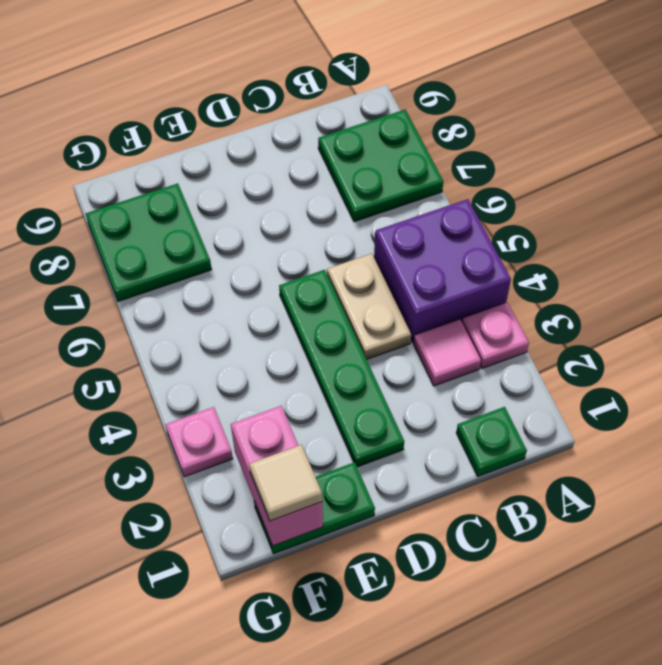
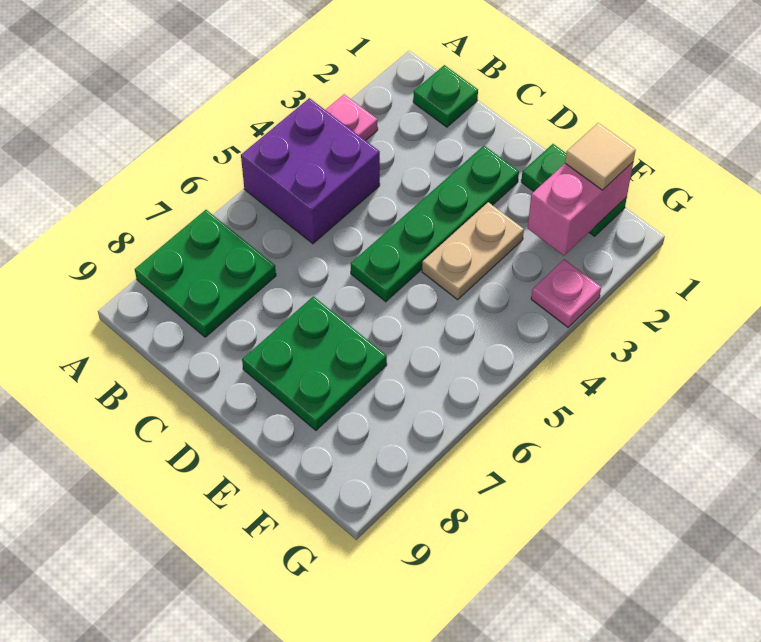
pink tile B3 level 1 -> none
tan plate C4:C5 level 1 -> tan plate E3:E4 level 1
green plate F7:G8 level 1 -> green plate D7:E8 level 1

